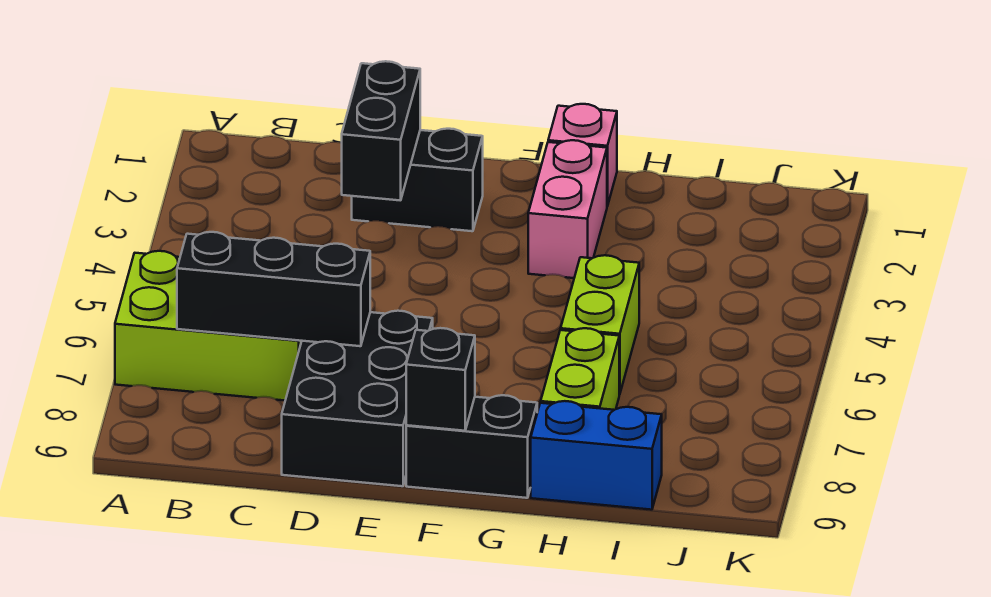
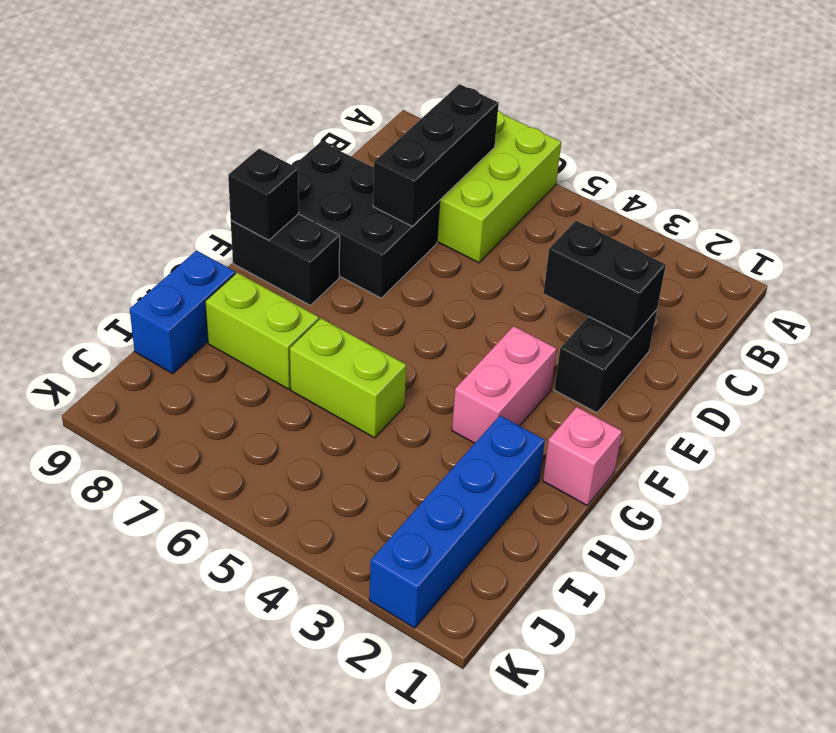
black brick F9:G9 level 1 -> black brick F8:F9 level 1
pink brick G2:G3 level 1 -> pink brick F3:G3 level 1
none -> blue brick H2:K2 level 1

